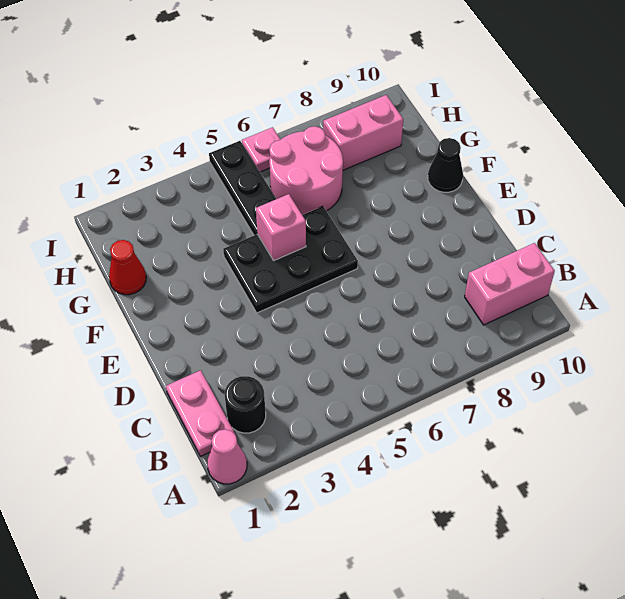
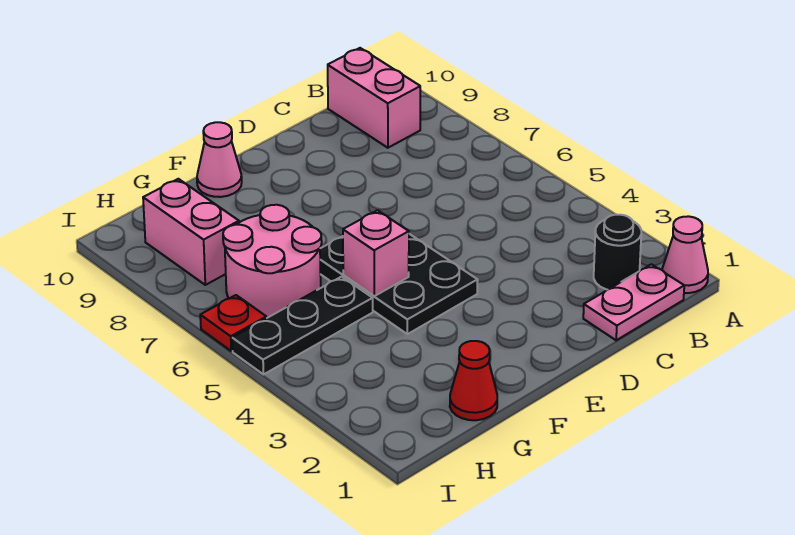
black cone F10 level 1 -> pink cone F10 level 1
pink plate I6 level 1 -> red plate I6 level 1

